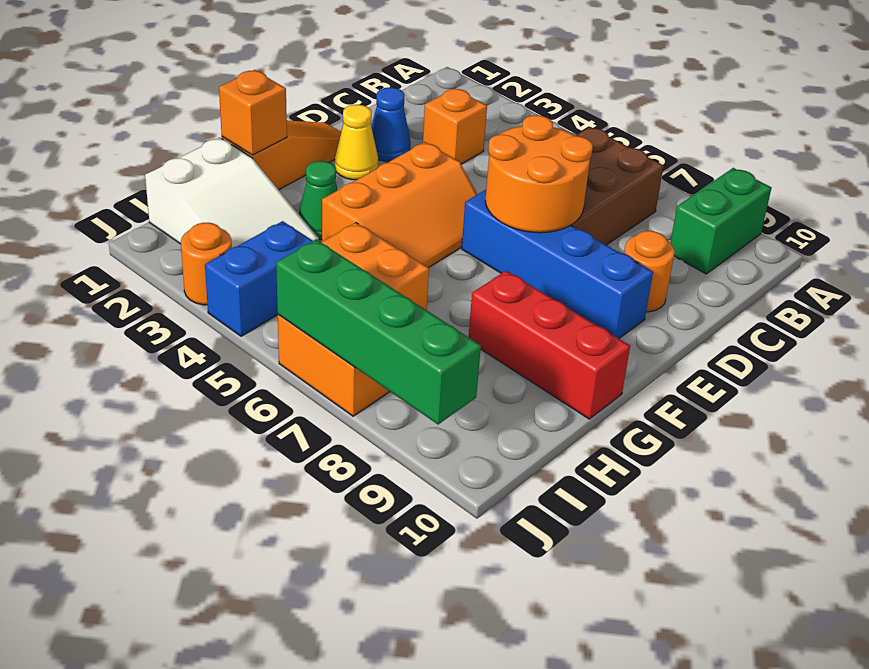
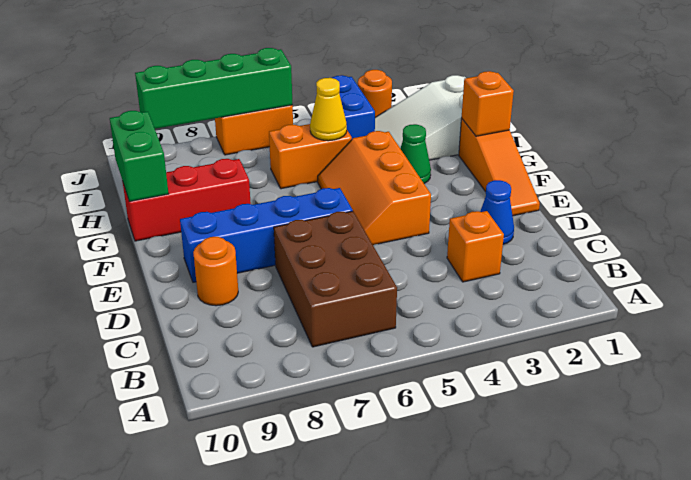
green brick A9:B9 level 1 -> green brick G10:H10 level 2
orange round brick D6:E7 level 2 -> none
yellow cone E2 level 1 -> yellow cone H5 level 2

